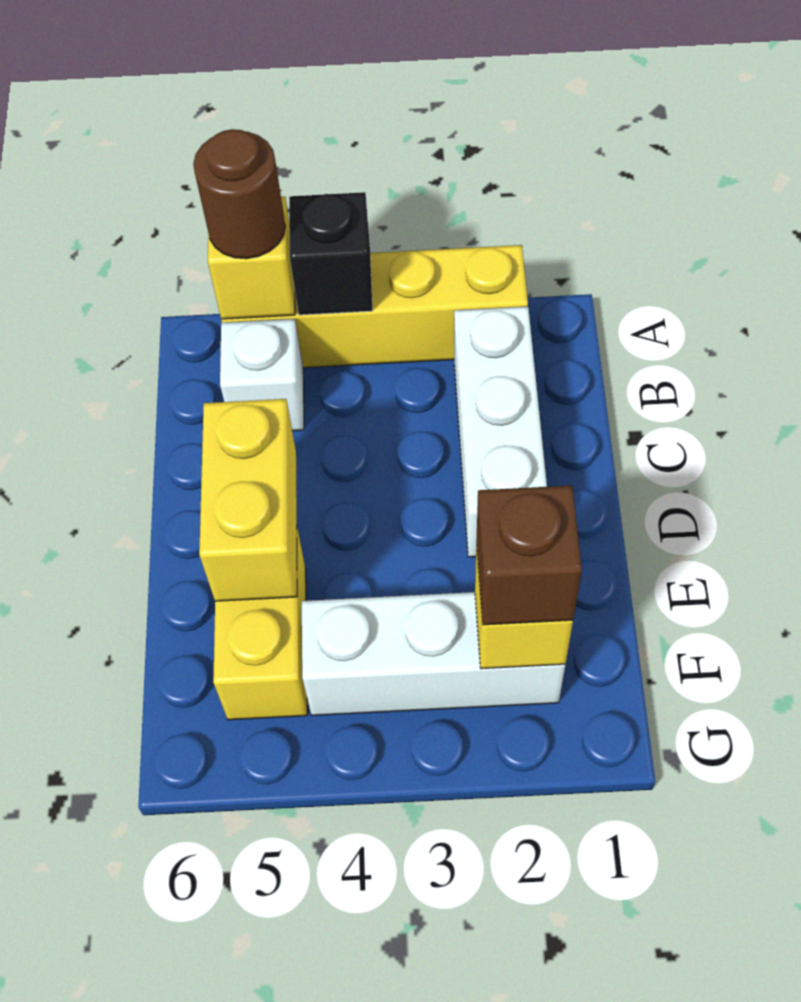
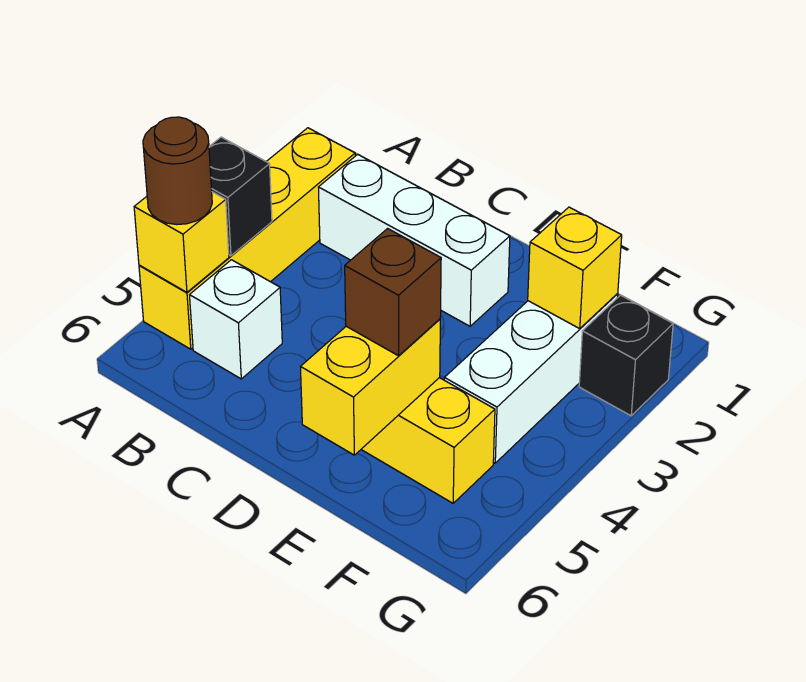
yellow brick D5:E5 level 2 -> yellow brick E5:E6 level 2
brown brick F2 level 3 -> brown brick E5 level 3
none -> black brick G2 level 1

